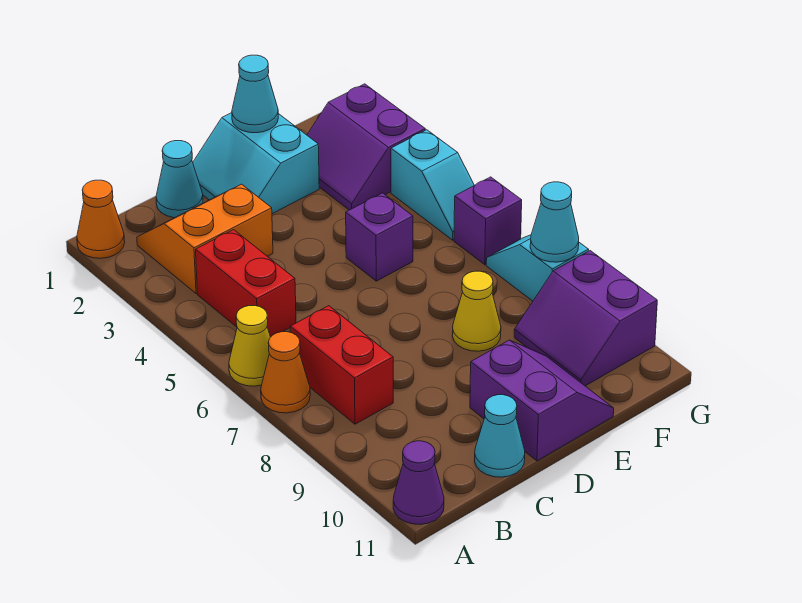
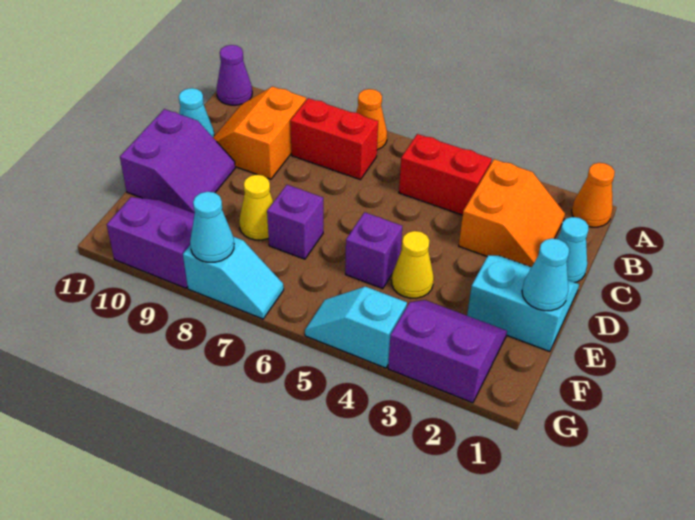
yellow cone A6 level 1 -> yellow cone E4 level 1
none -> orange slope B9:C10 level 1 top 9
purple slope D10:E11 level 1 top D -> purple slope D10:E11 level 1 top 11
purple brick G6 level 1 -> purple brick E7 level 1

